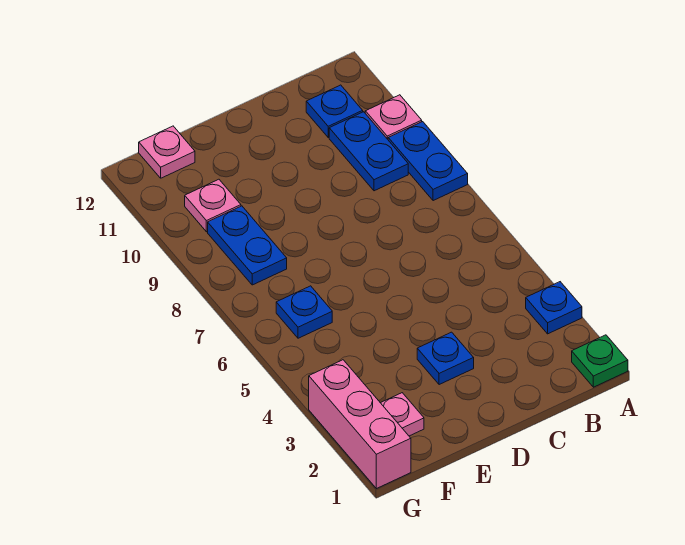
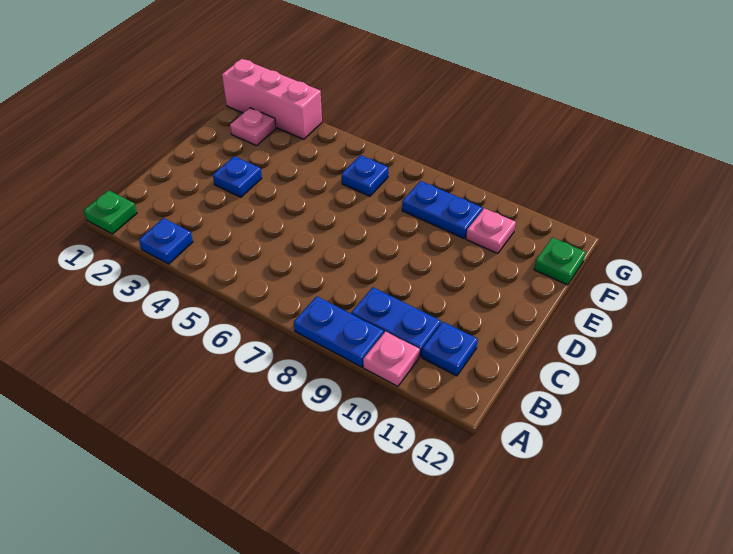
pink plate F12 level 1 -> green plate F12 level 1

